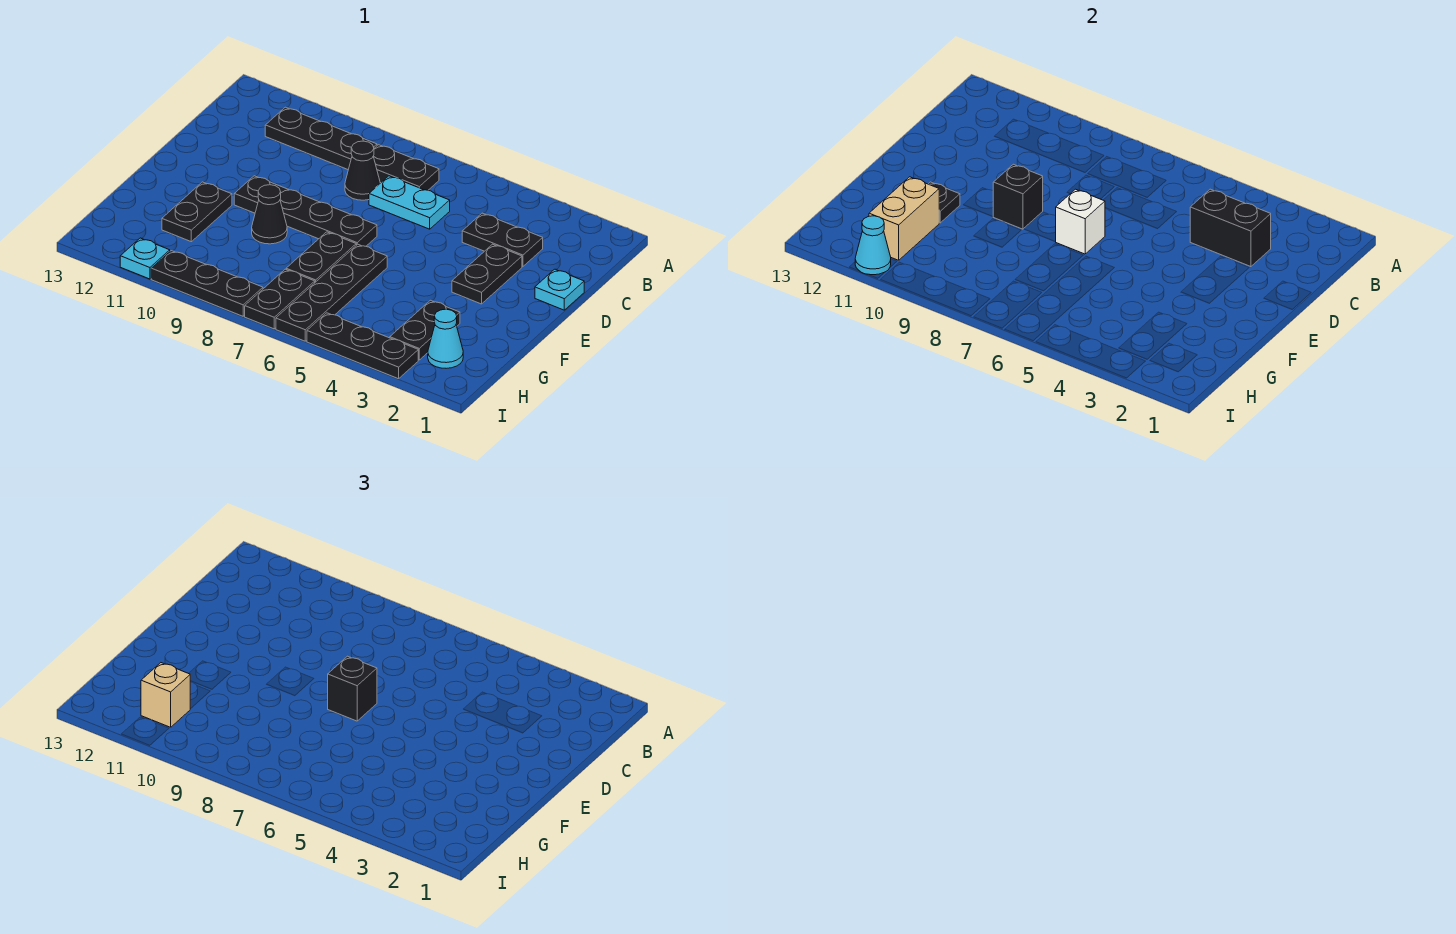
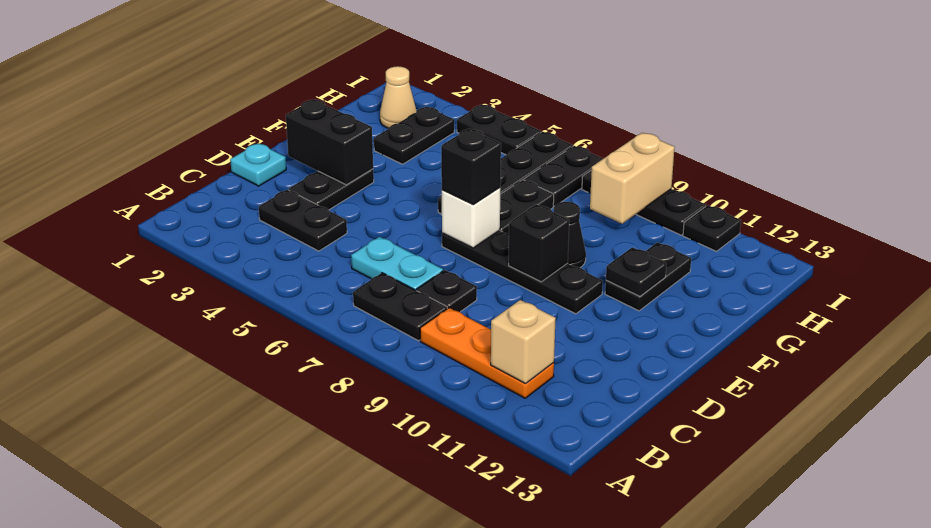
black plate B9:B11 level 1 -> orange plate B9:B11 level 1
black brick C3:C4 level 2 -> black brick E2:E3 level 2
black cone C8 level 1 -> black plate C8 level 1
tan brick G11:H11 level 2 -> tan brick H9:I9 level 2
cyan cone H2 level 1 -> tan cone H2 level 1
tan brick H11 level 3 -> tan brick B11 level 2
black plate I3:I5 level 1 -> black plate I4:I5 level 1
cyan plate I11 level 1 -> black plate I11 level 1
cyan cone I11 level 2 -> none

